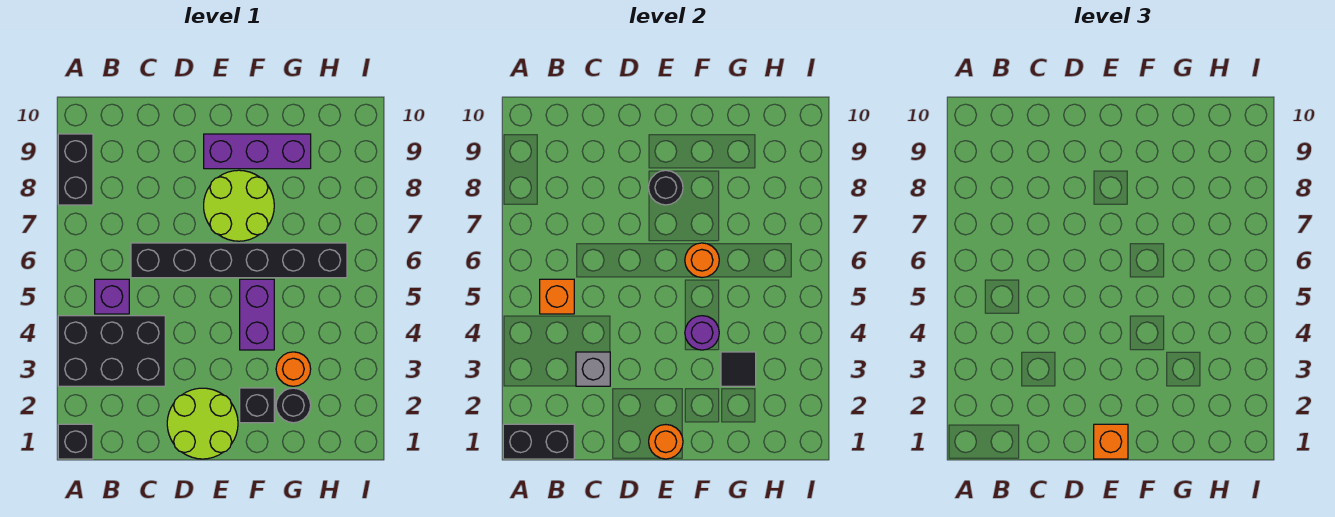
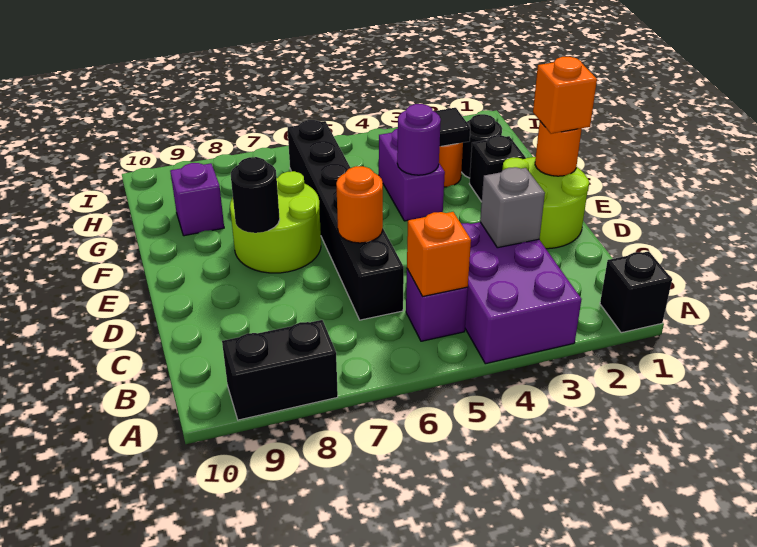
black brick A1:B1 level 2 -> none
black brick A3:C4 level 1 -> purple brick A3:C4 level 1
purple brick E9:G9 level 1 -> purple brick G9 level 1
purple brick F4:F5 level 1 -> purple brick F4:G4 level 1
orange round brick F6 level 2 -> orange round brick D6 level 2

